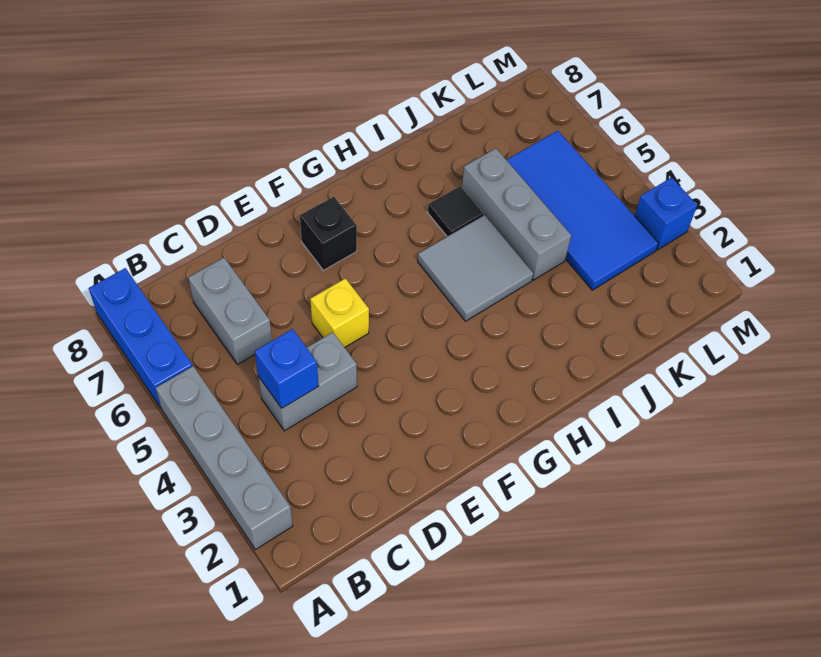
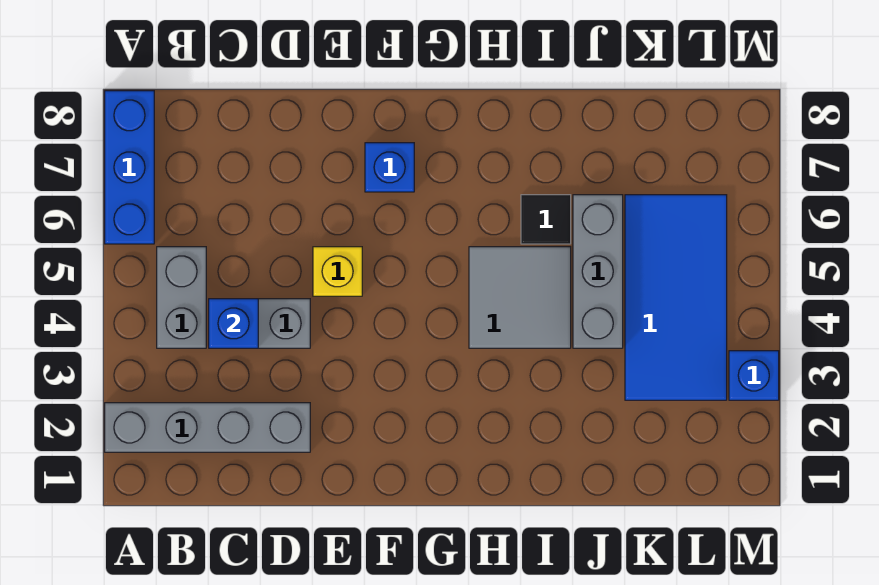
grey brick A2:A5 level 1 -> grey brick A2:D2 level 1
grey brick C6:C7 level 1 -> grey brick B4:B5 level 1
black brick F7 level 1 -> blue brick F7 level 1

